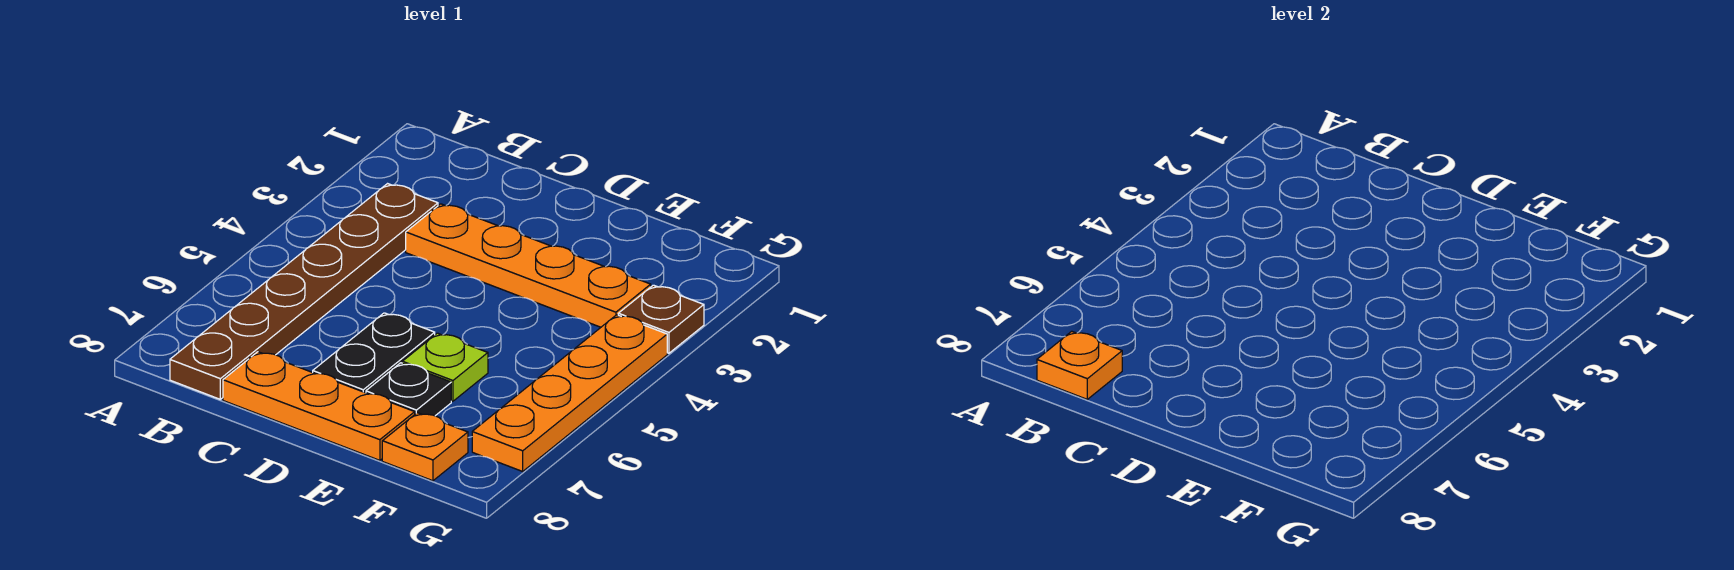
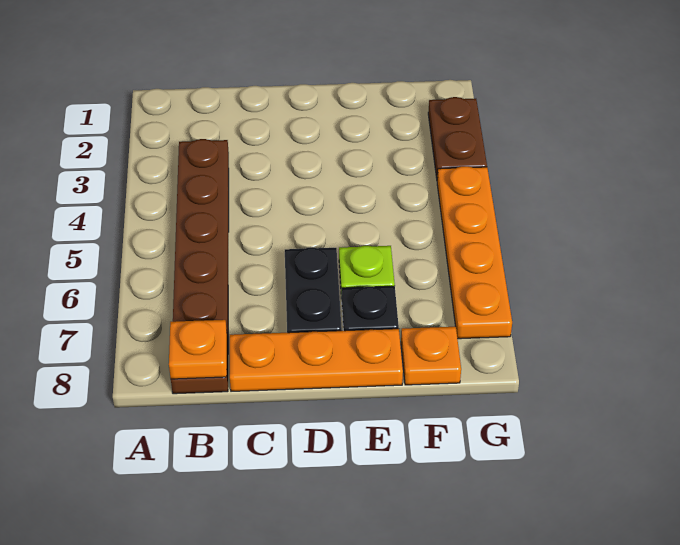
orange plate C3:F3 level 1 -> none
brown plate G3 level 1 -> brown plate G2:G3 level 1

